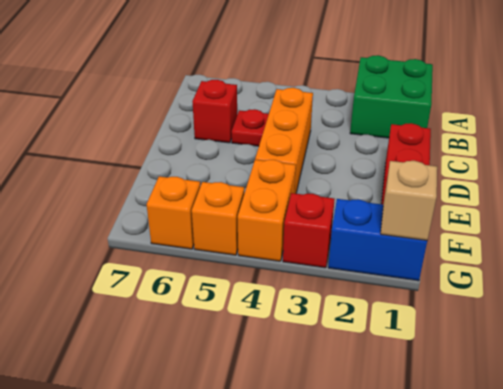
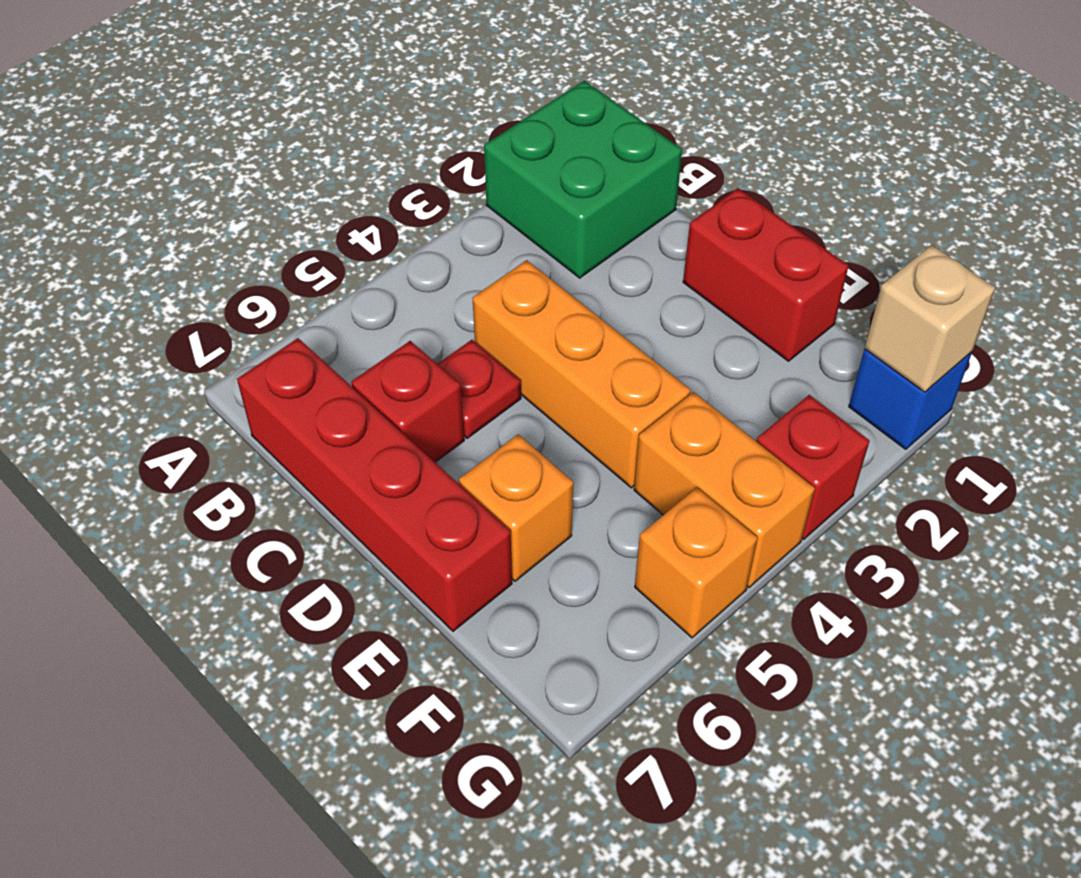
none -> red brick B7:E7 level 1
blue brick G1:G2 level 1 -> blue brick G1 level 1
orange brick G6 level 1 -> orange brick E6 level 1

